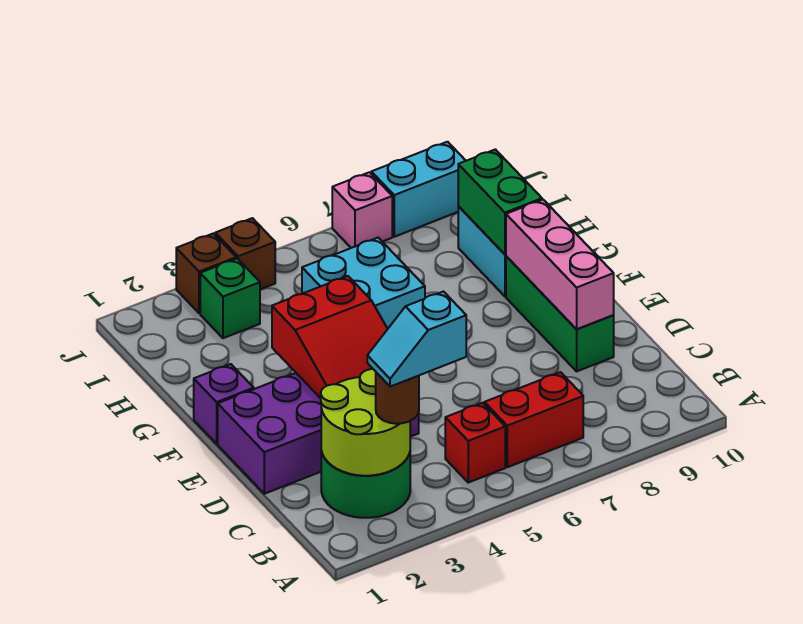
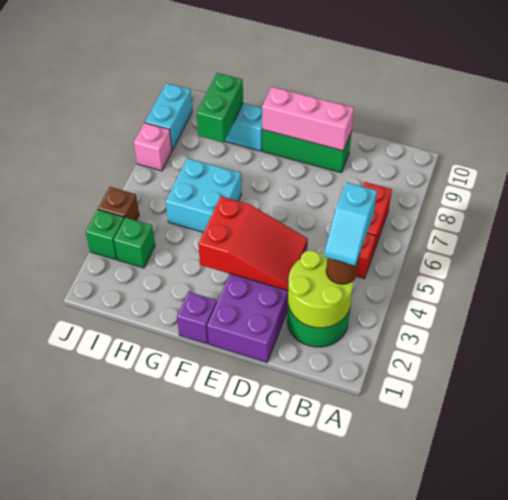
green brick G9:H9 level 2 -> green brick H8:H9 level 2
brown brick J3 level 1 -> green brick J3 level 1

